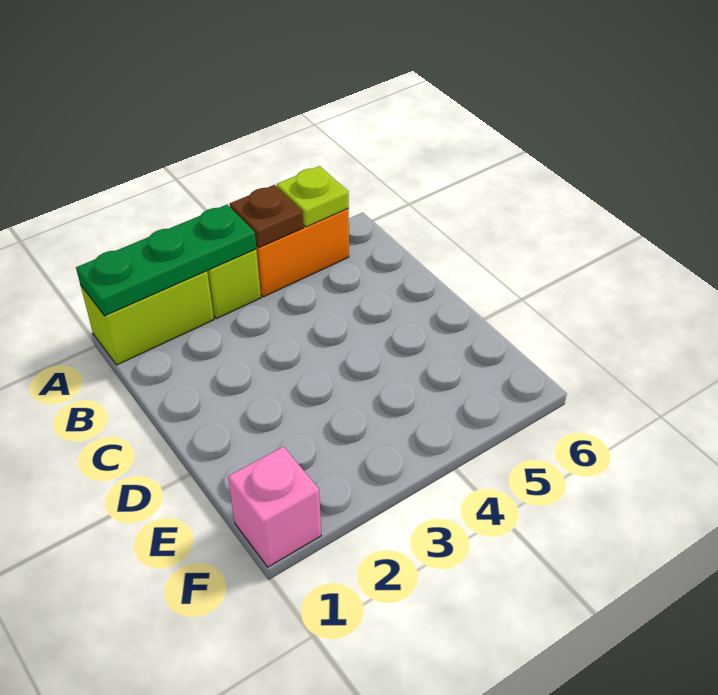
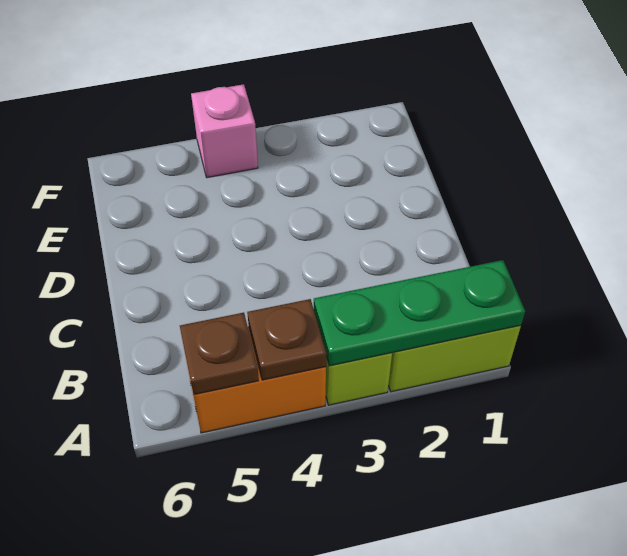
lime plate A5 level 2 -> brown plate A5 level 2
pink brick F1 level 1 -> pink brick F4 level 1

